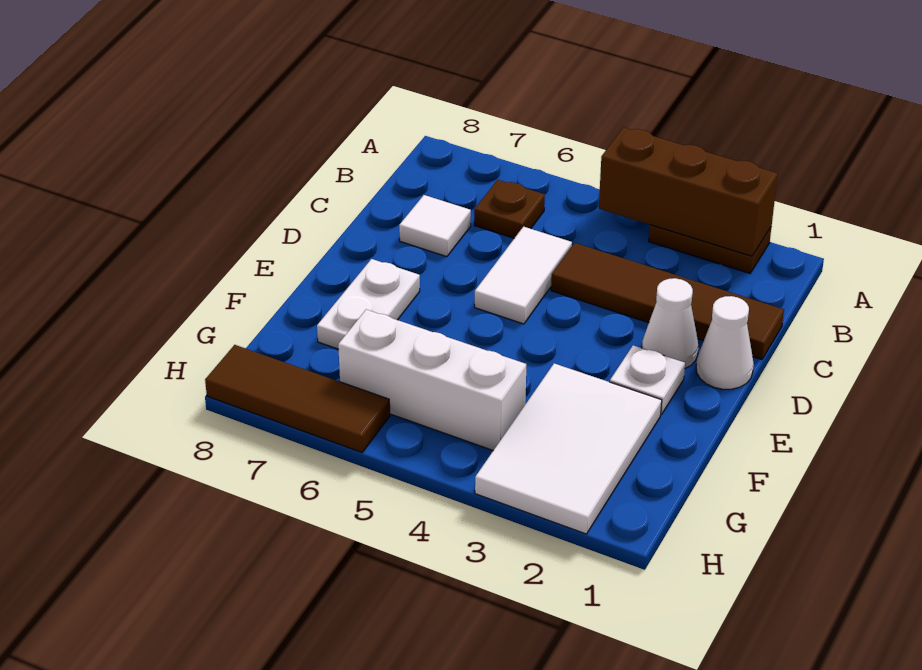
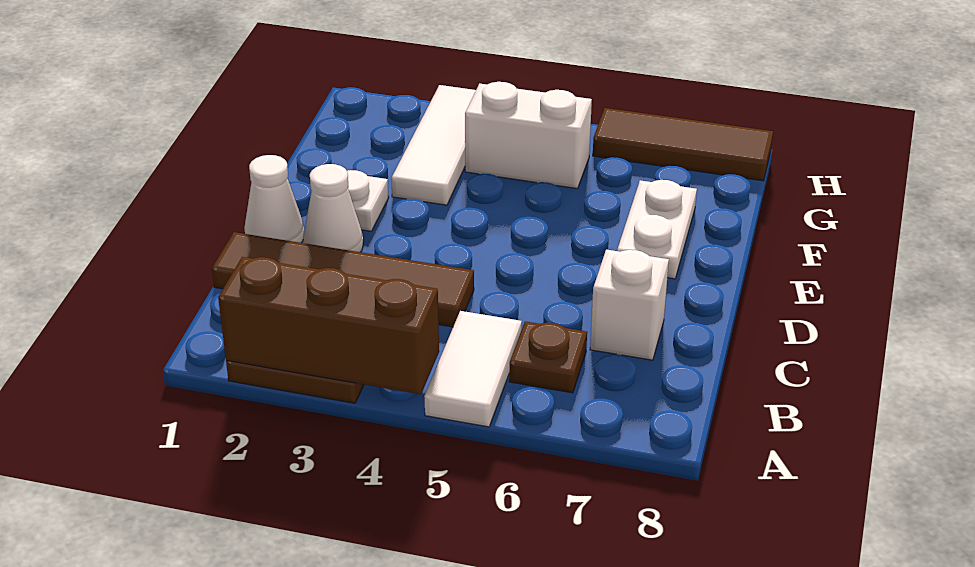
white tile C5:D5 level 1 -> white tile A5:B5 level 1
white tile C7 level 1 -> white brick C7 level 1
white tile F2:H3 level 1 -> white tile F3:H3 level 1
white brick G4:G6 level 1 -> white brick G4:G5 level 1

